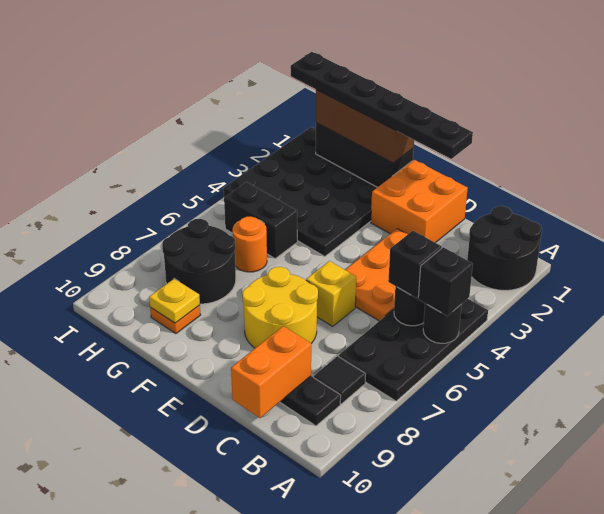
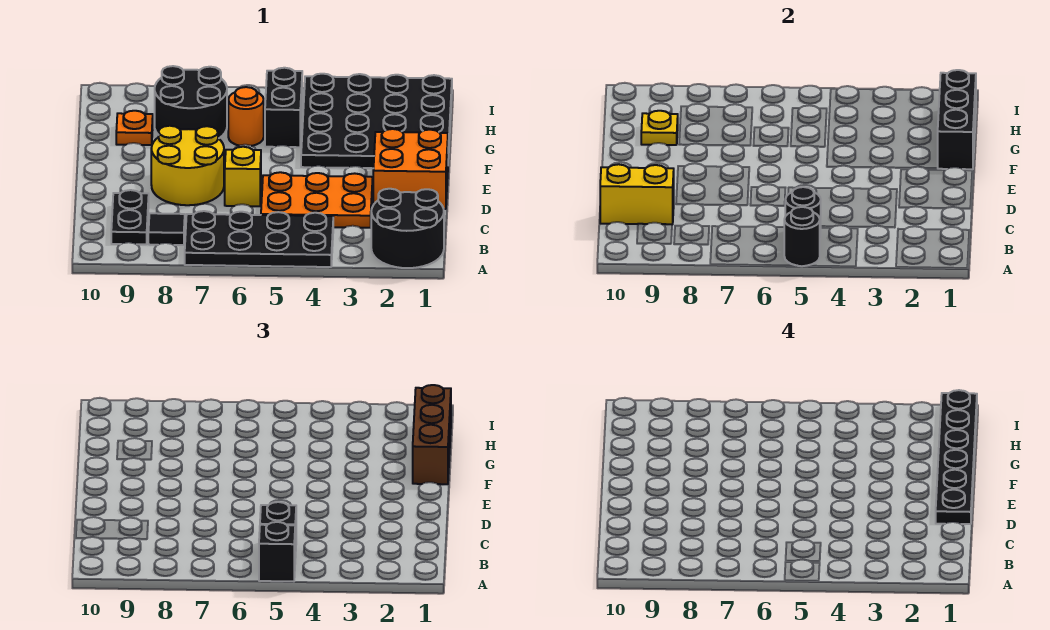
orange brick C9:C10 level 2 -> yellow brick C9:C10 level 2

